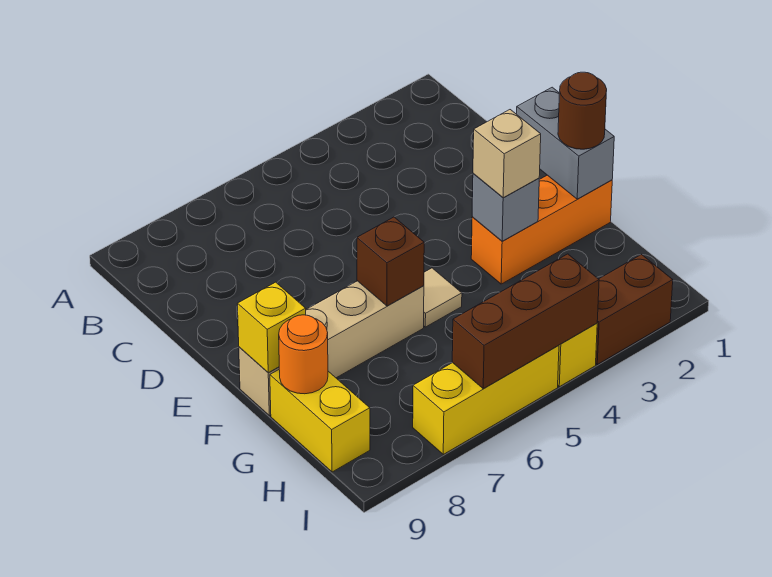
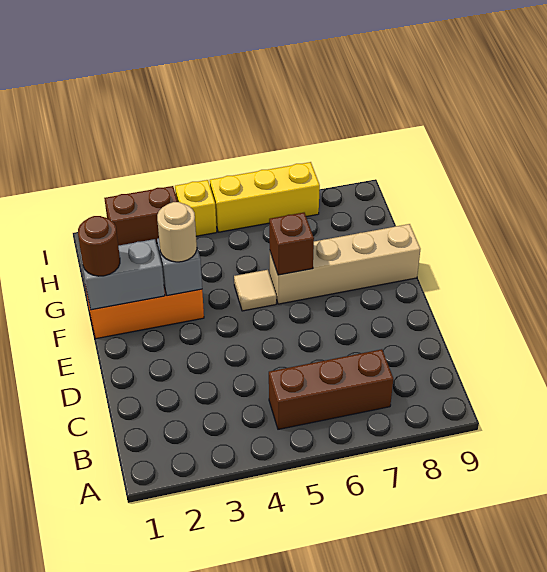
grey brick E1:F1 level 2 -> grey brick F1:F2 level 2
tan brick F3 level 3 -> tan round brick F3 level 3
yellow brick F9 level 2 -> none
yellow brick G9:H9 level 1 -> none
orange round brick G9 level 2 -> none
brown brick I4:I6 level 2 -> brown brick B5:B7 level 1

